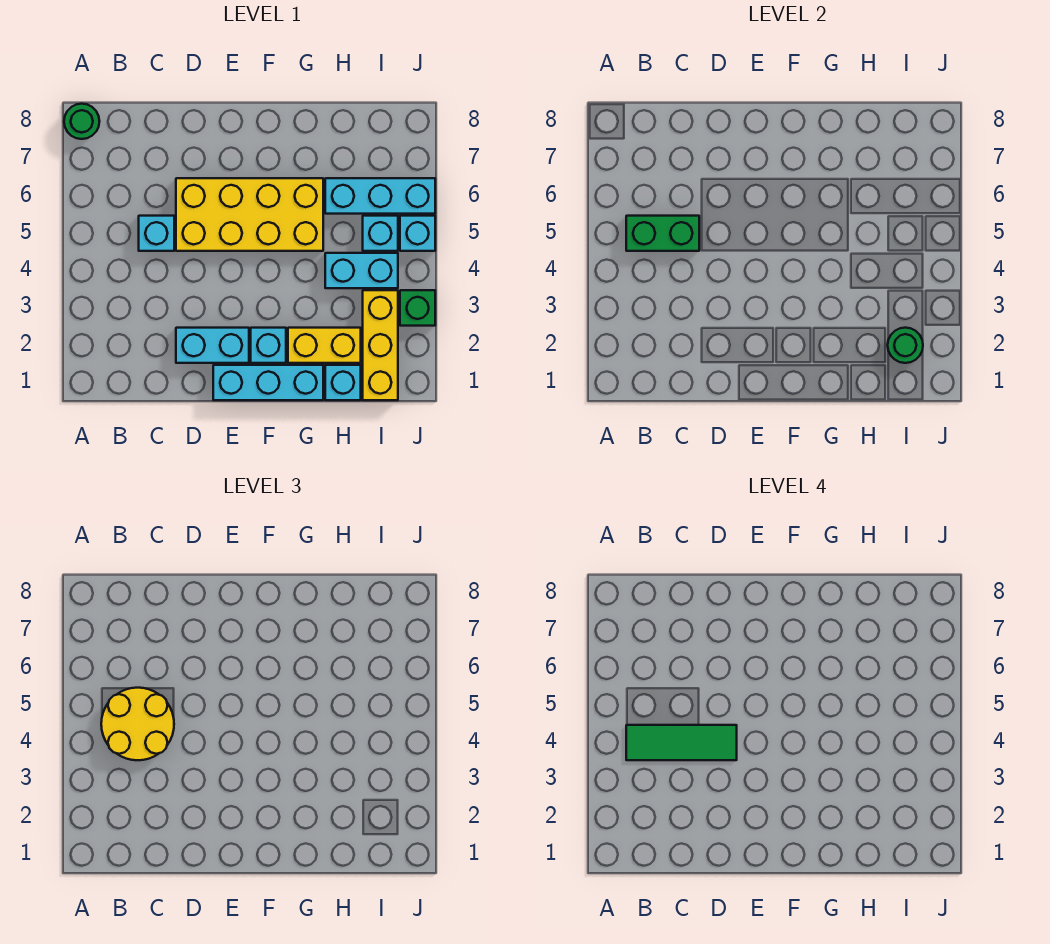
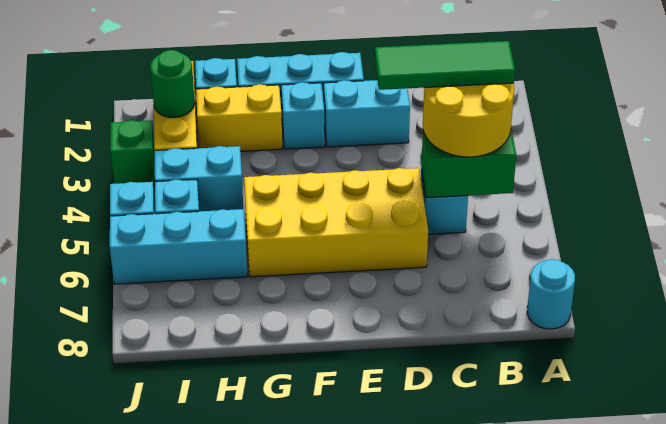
green round brick A8 level 1 -> cyan round brick A8 level 1

